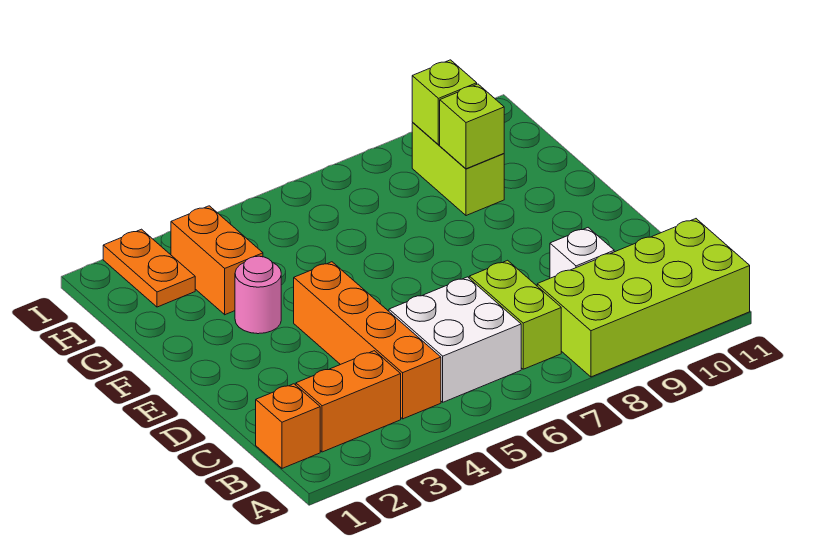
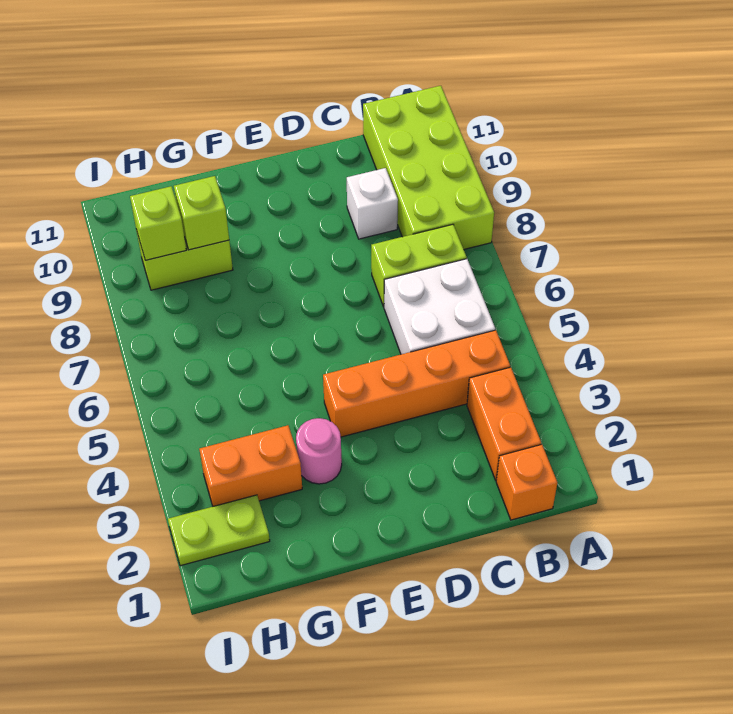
orange plate H2:I2 level 1 -> lime plate H2:I2 level 1

